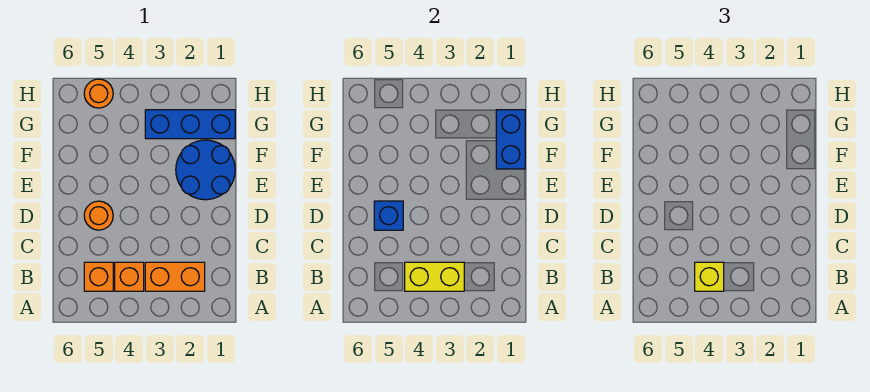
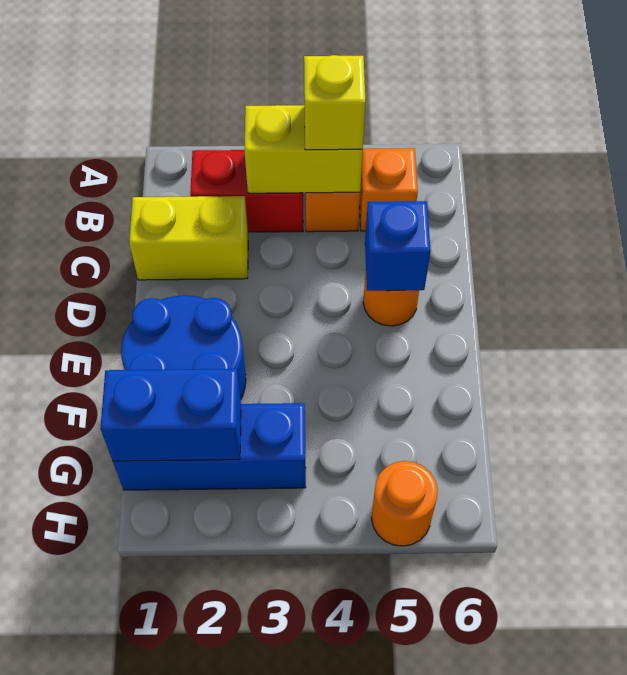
orange brick B2:B3 level 1 -> red brick B2:B3 level 1
none -> yellow brick C1:C2 level 1
blue brick F1:G1 level 2 -> blue brick G1:G2 level 2

